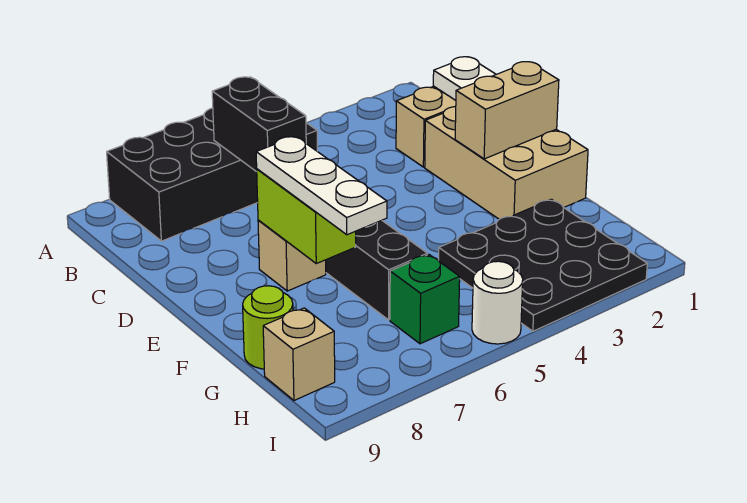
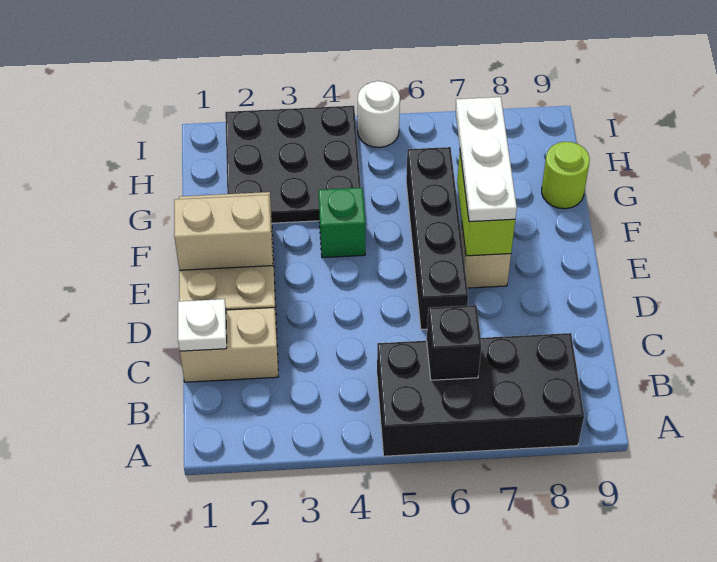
black brick B6:C6 level 2 -> black brick B6 level 2
green brick H6 level 1 -> green brick F4 level 1
tan brick H9 level 1 -> none

